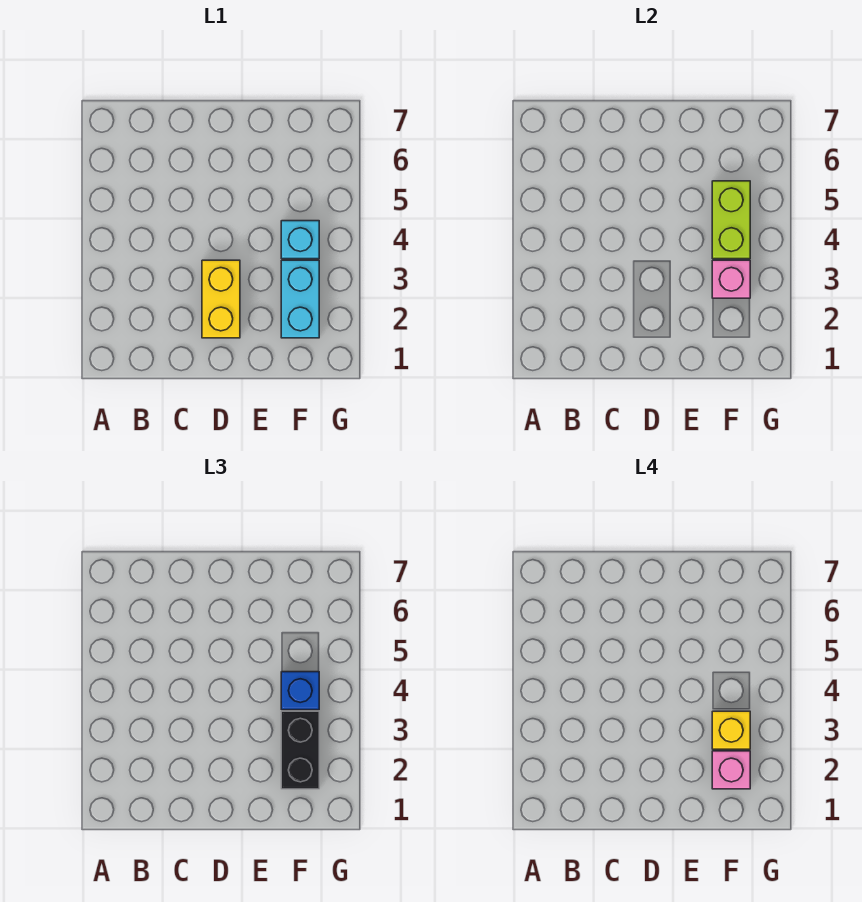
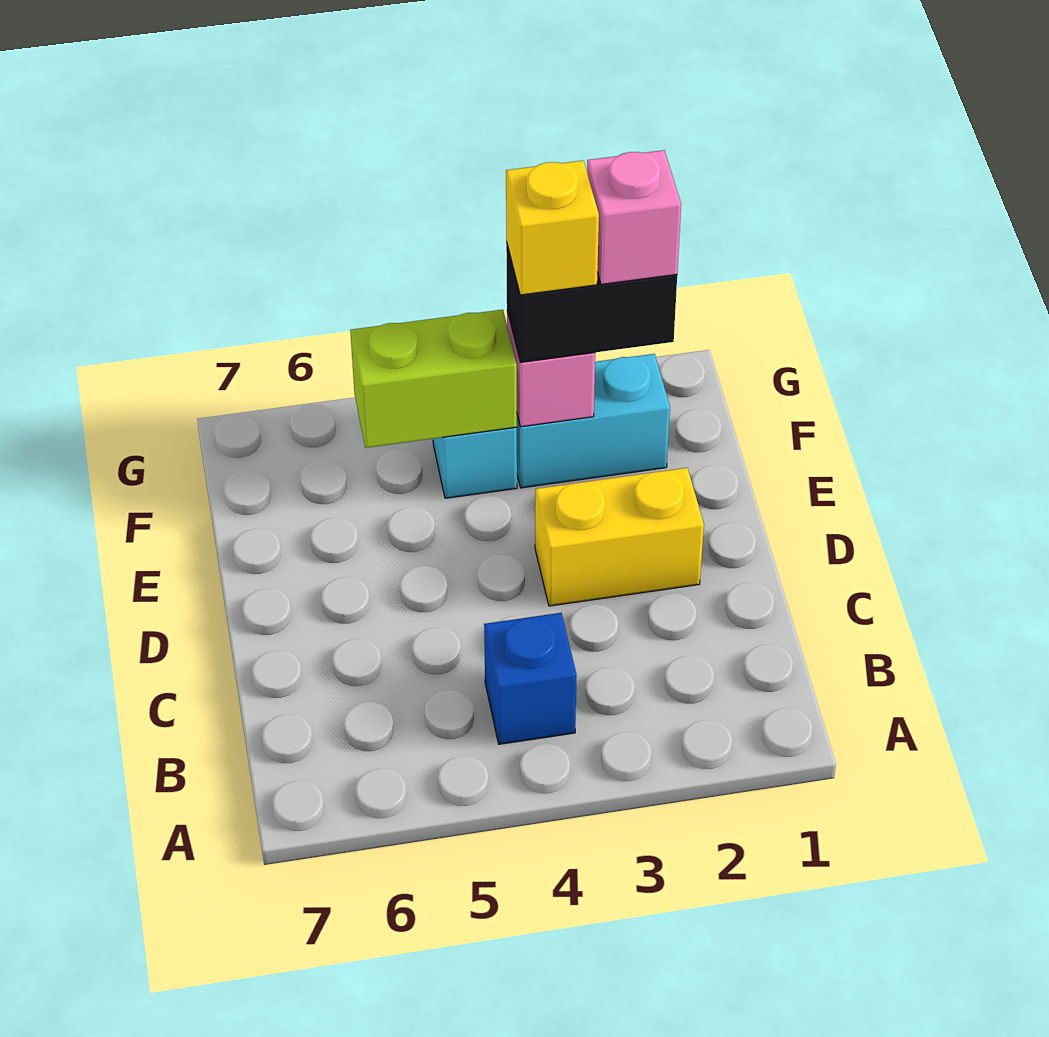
blue brick F4 level 3 -> blue brick B4 level 1

